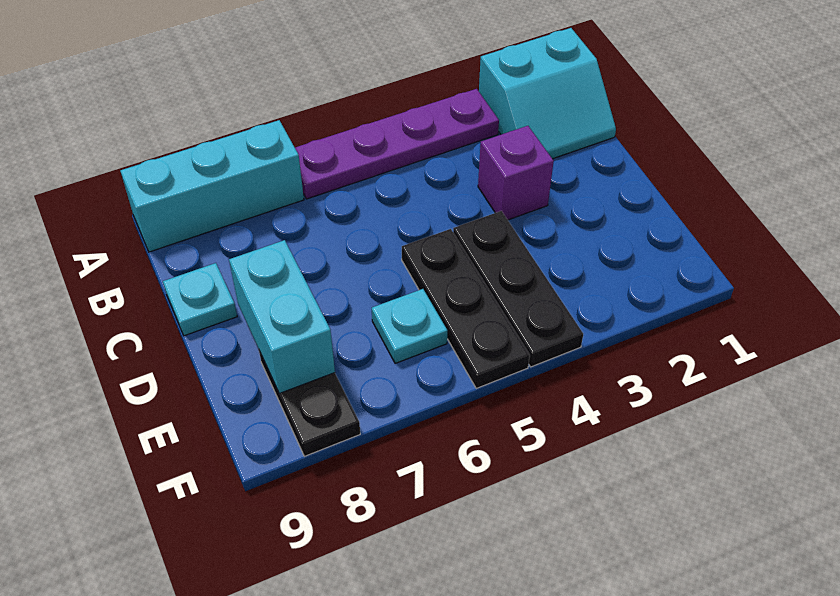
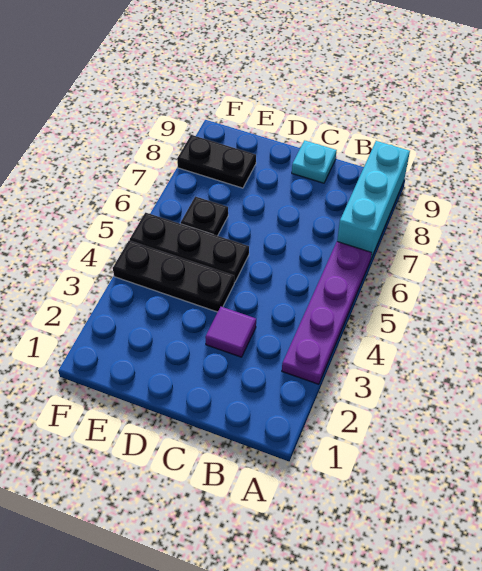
cyan slope A1:B2 level 1 top A -> none
purple brick C3 level 1 -> purple tile C3 level 1
cyan brick D8:E8 level 2 -> none
cyan plate E6 level 1 -> black plate E6 level 1

